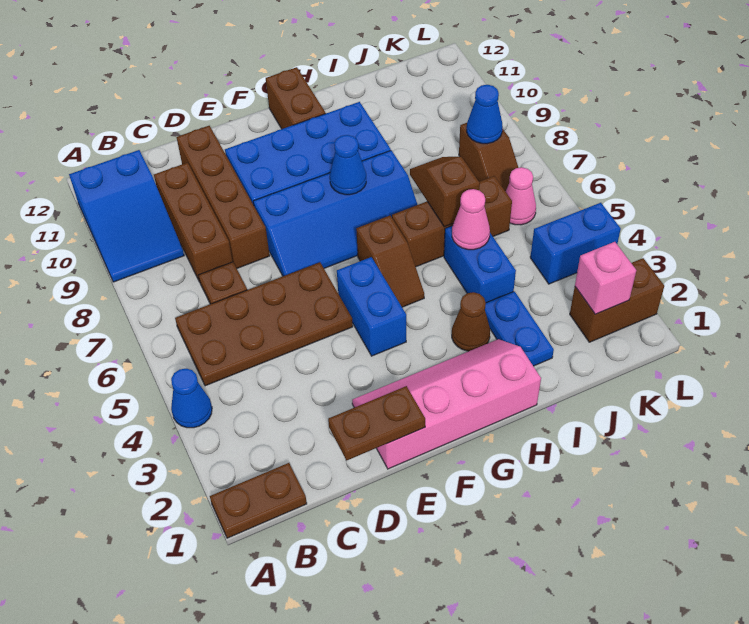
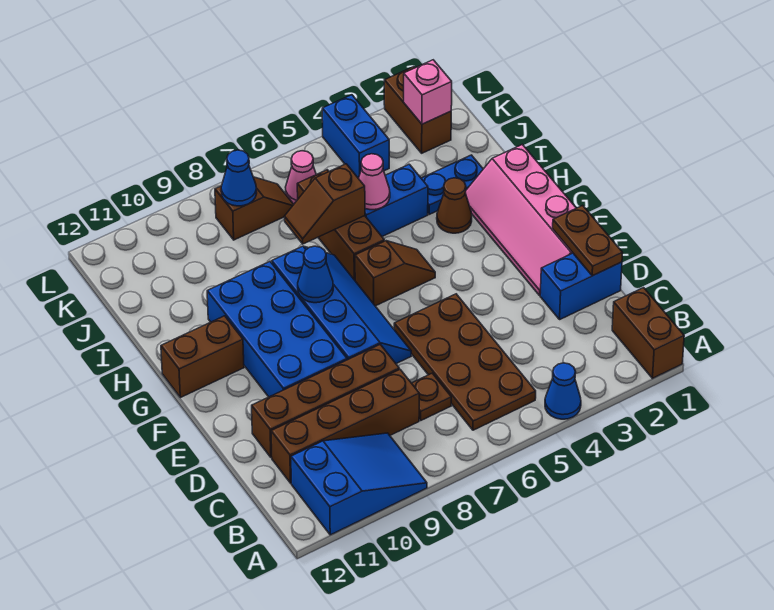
brown plate A1:B1 level 1 -> brown brick A1:B1 level 1
brown brick C8:C10 level 1 -> brown brick C8:C11 level 1
blue brick F4:F5 level 1 -> blue brick D1:D2 level 1

